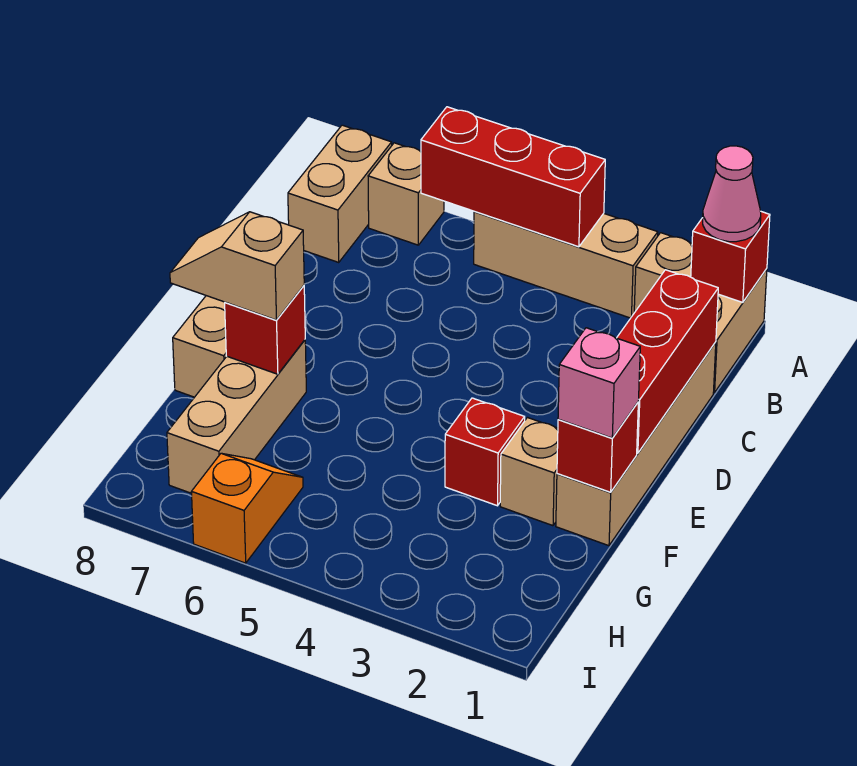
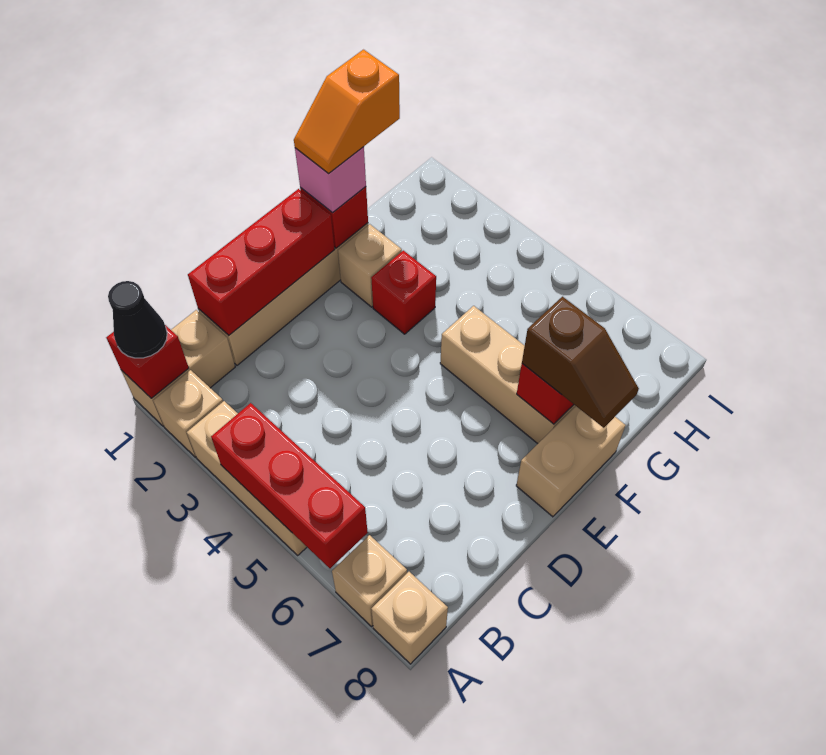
pink cone A1 level 3 -> black cone A1 level 3
tan brick A8:B8 level 1 -> tan brick A8 level 1
tan brick F7:H7 level 1 -> tan brick F5:F7 level 1
tan slope F7:F8 level 3 top 7 -> brown slope F7:F8 level 3 top 7
orange slope H6:I6 level 1 top I -> orange slope F1:G1 level 4 top G

